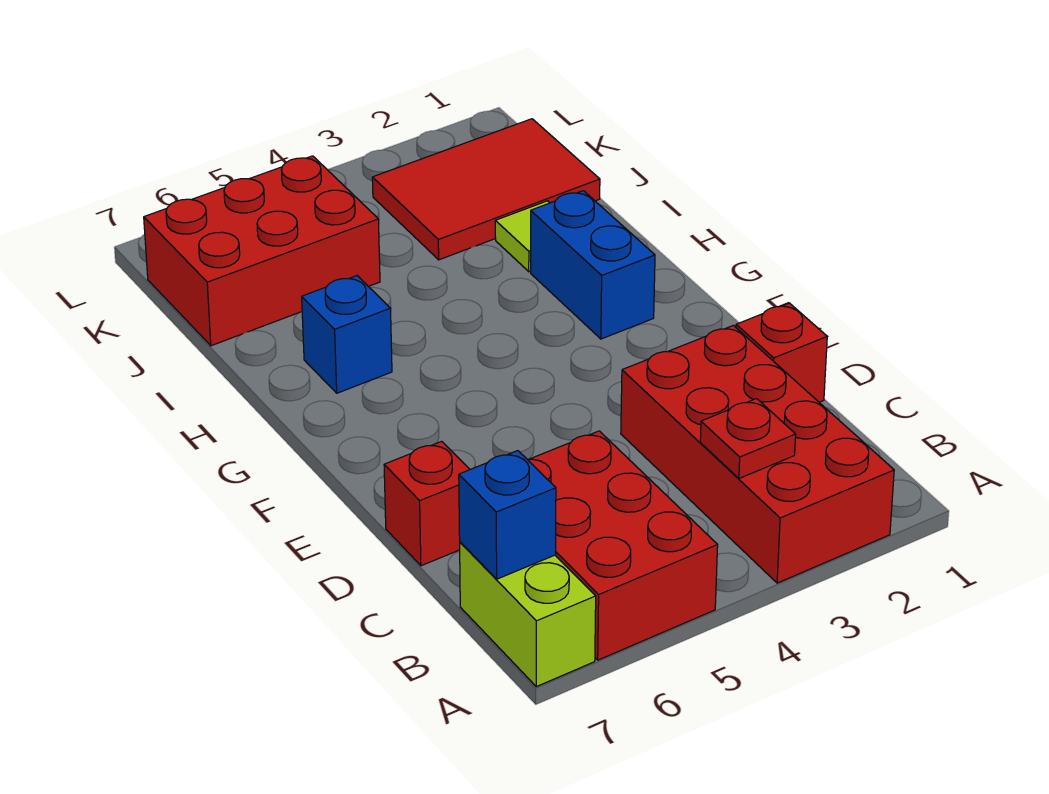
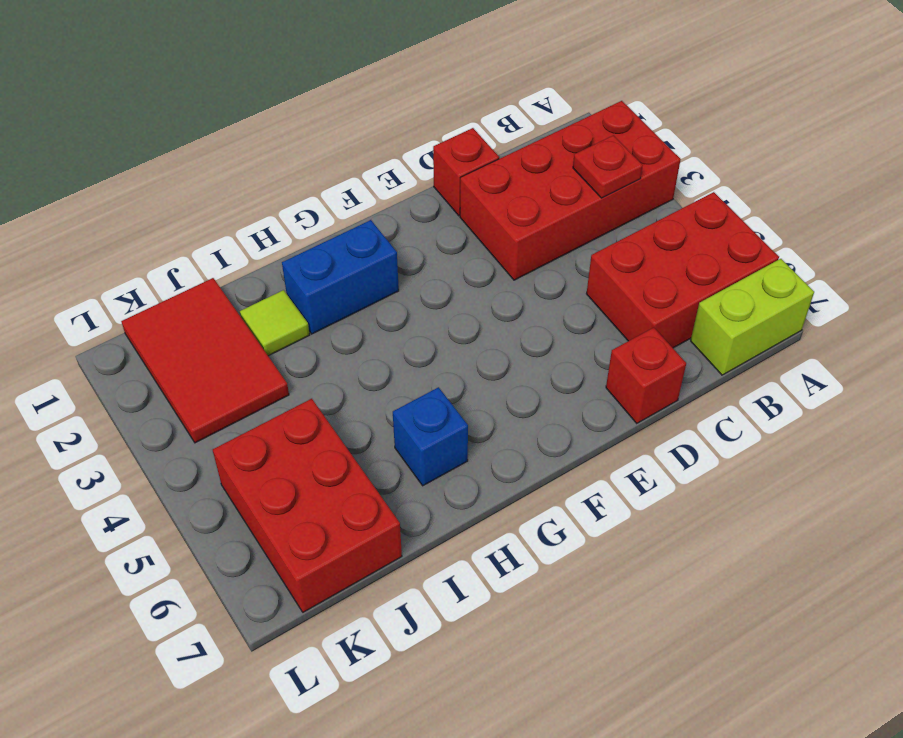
blue brick B7 level 2 -> none

